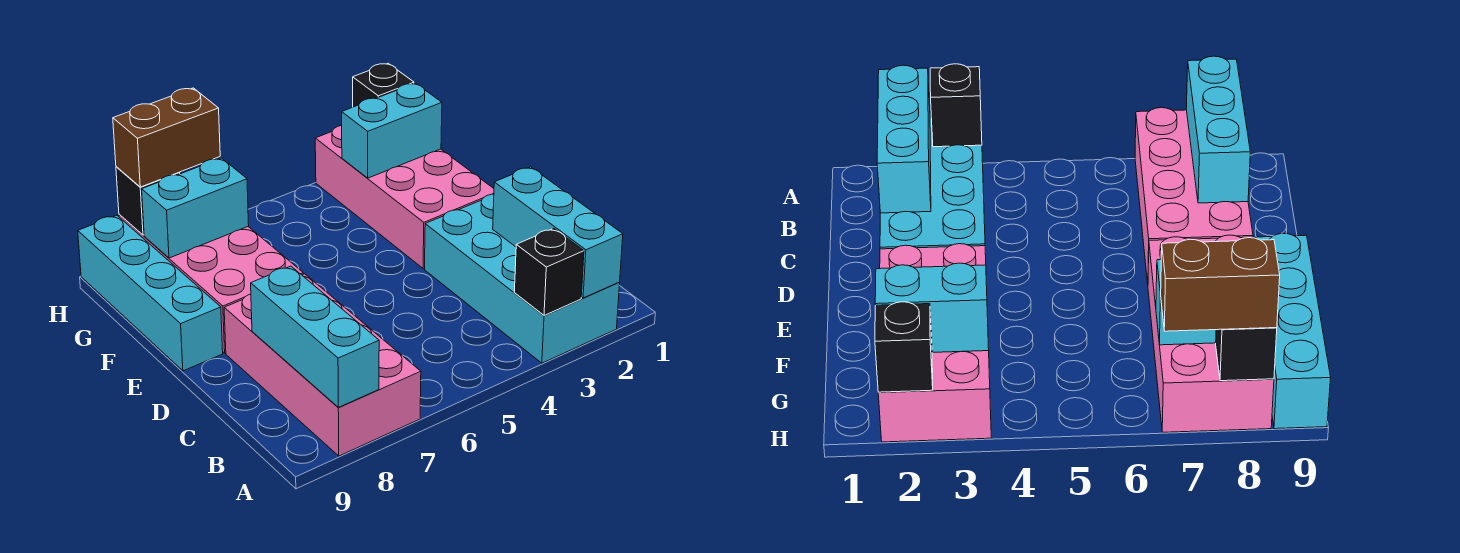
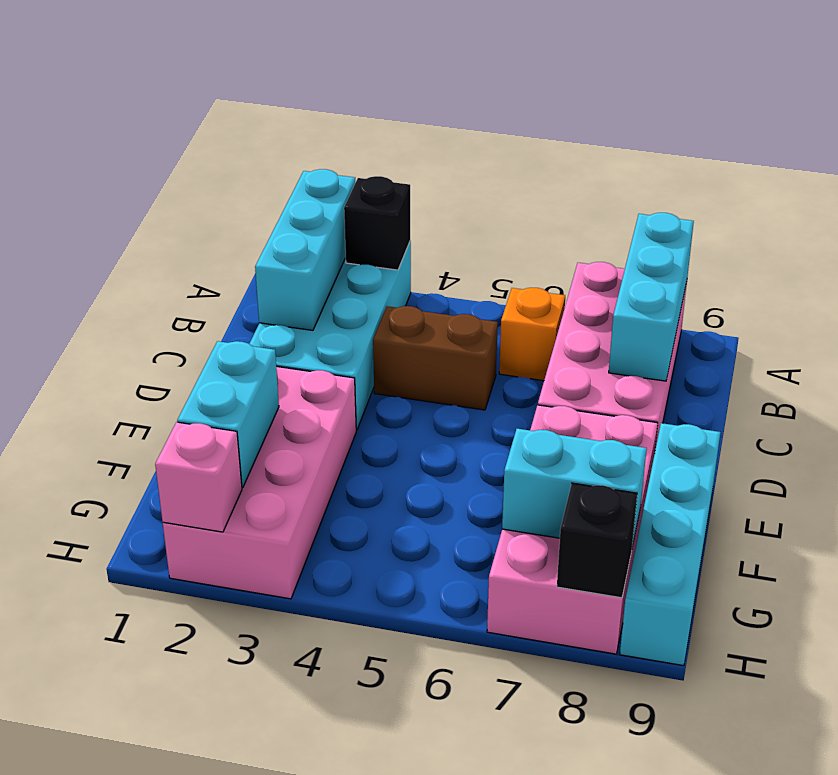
none -> orange brick B6 level 1
cyan brick G2:G3 level 2 -> cyan brick F2:G2 level 2
black brick H2 level 2 -> pink brick H2 level 2
brown brick H7:H8 level 3 -> brown brick C4:C5 level 1

